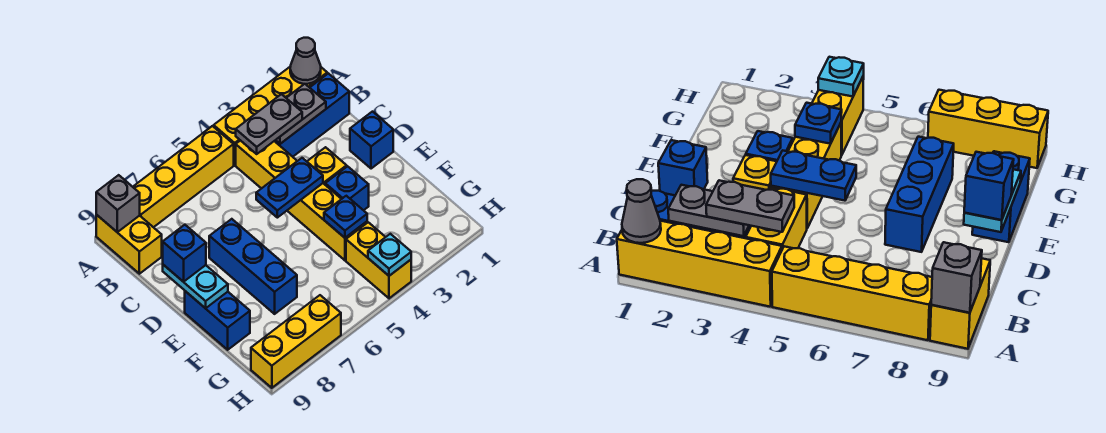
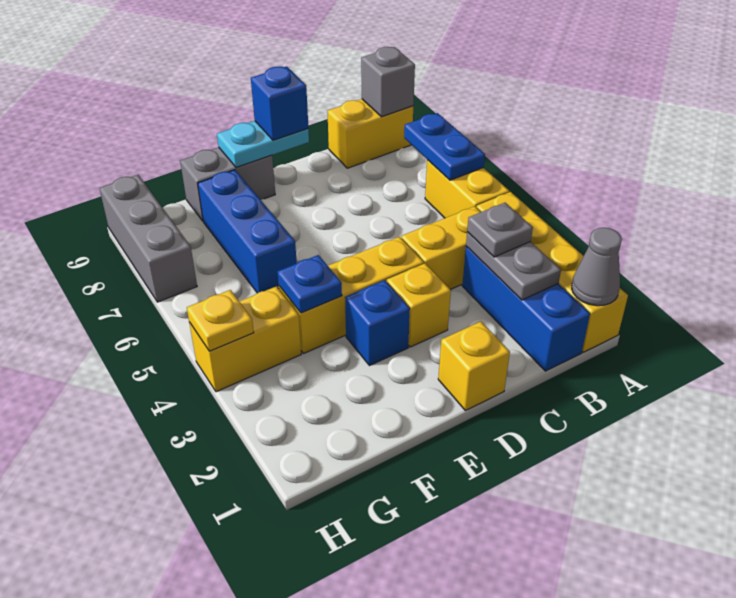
yellow brick A5:A8 level 1 -> yellow brick A5:A6 level 1
grey plate B3:B4 level 3 -> grey plate B3 level 3
blue brick D1 level 1 -> yellow brick D1 level 1
blue plate D4:D5 level 2 -> blue plate A6:A7 level 2
blue brick D7:F7 level 1 -> blue brick F6:F8 level 1
blue brick E9:F9 level 1 -> grey brick E9:F9 level 1
cyan plate H4 level 2 -> yellow plate H4 level 2
yellow brick H7:H9 level 1 -> grey brick H7:H9 level 1

